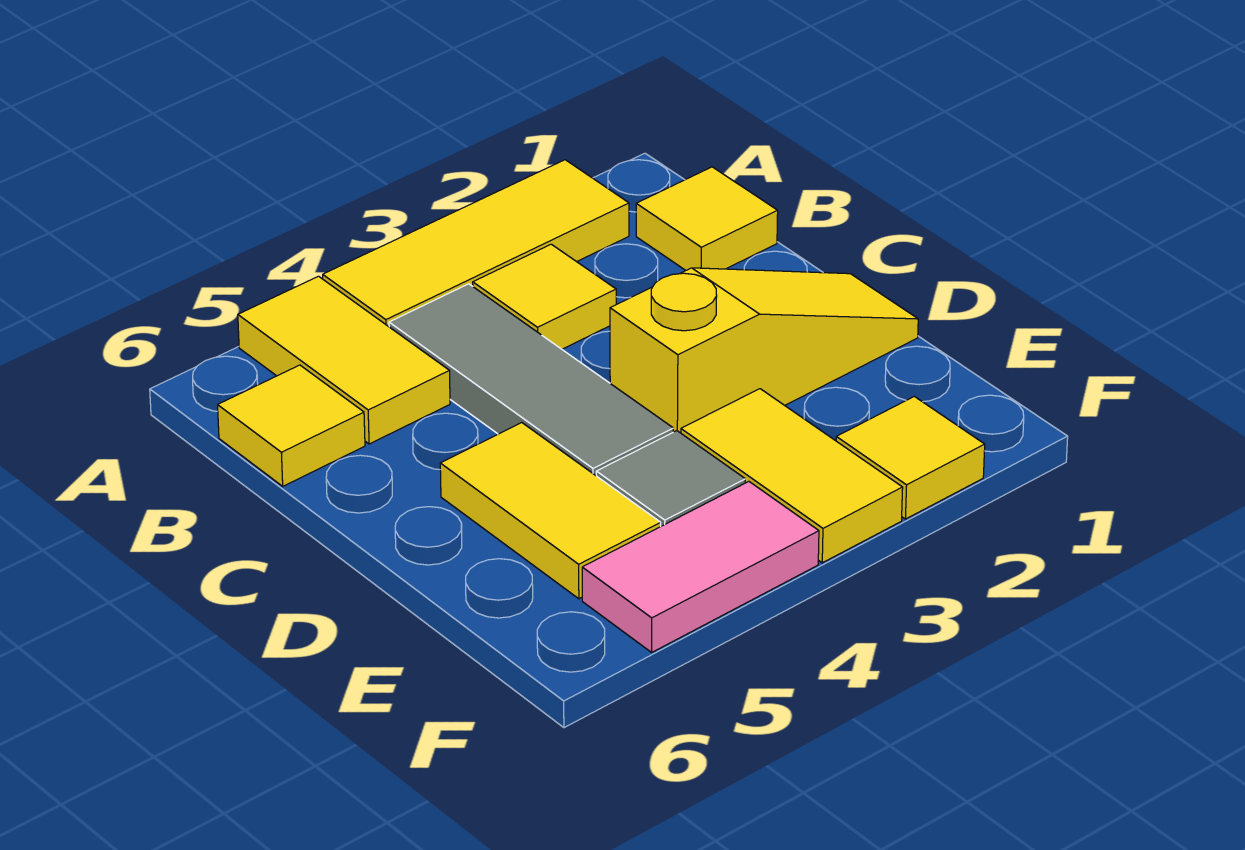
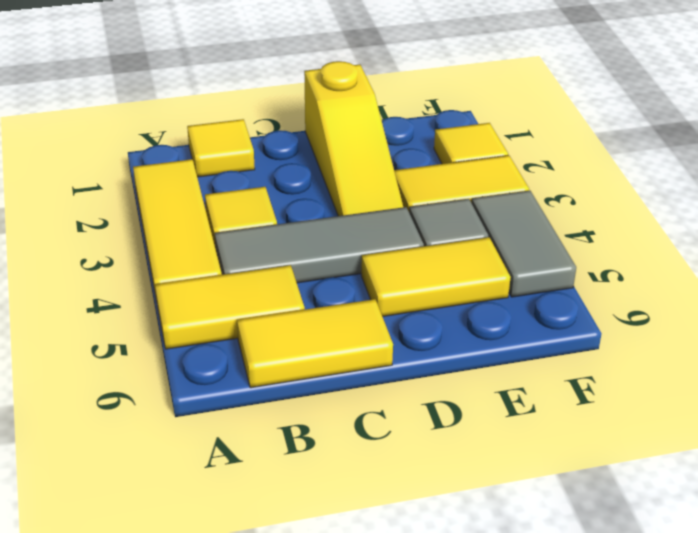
yellow tile B6 level 1 -> yellow tile B6:C6 level 1
yellow slope D1:D3 level 1 top 3 -> yellow slope D1:D3 level 1 top 1
pink tile F4:F5 level 1 -> grey tile F4:F5 level 1

